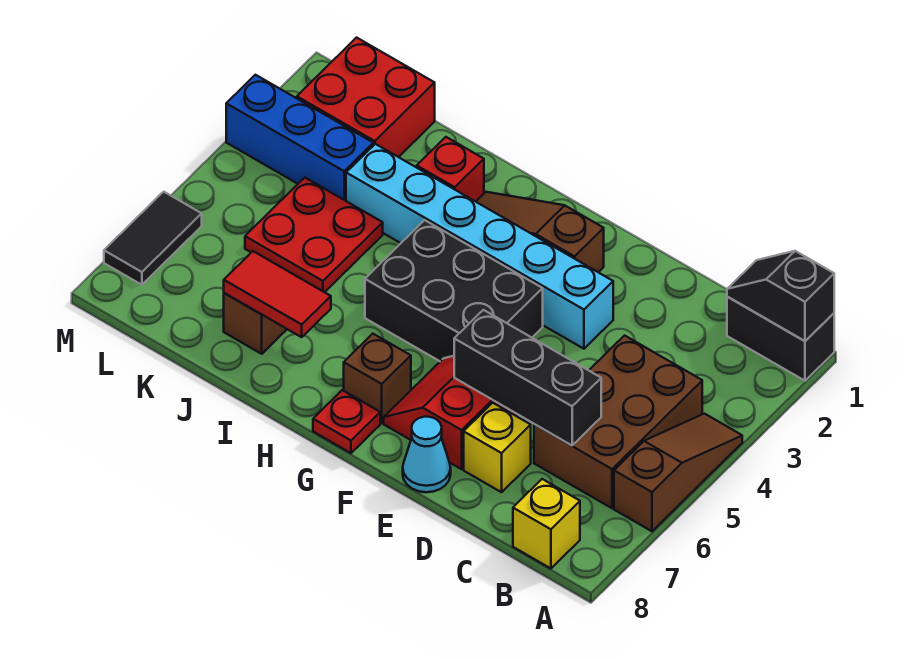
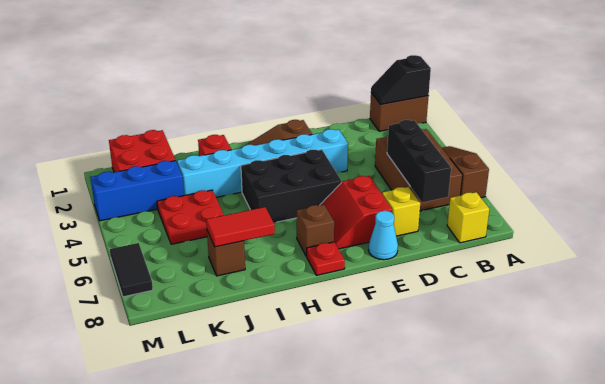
black brick A1:B1 level 1 -> brown brick A1:B1 level 1
black brick C6:E6 level 2 -> black brick C5:C7 level 2

